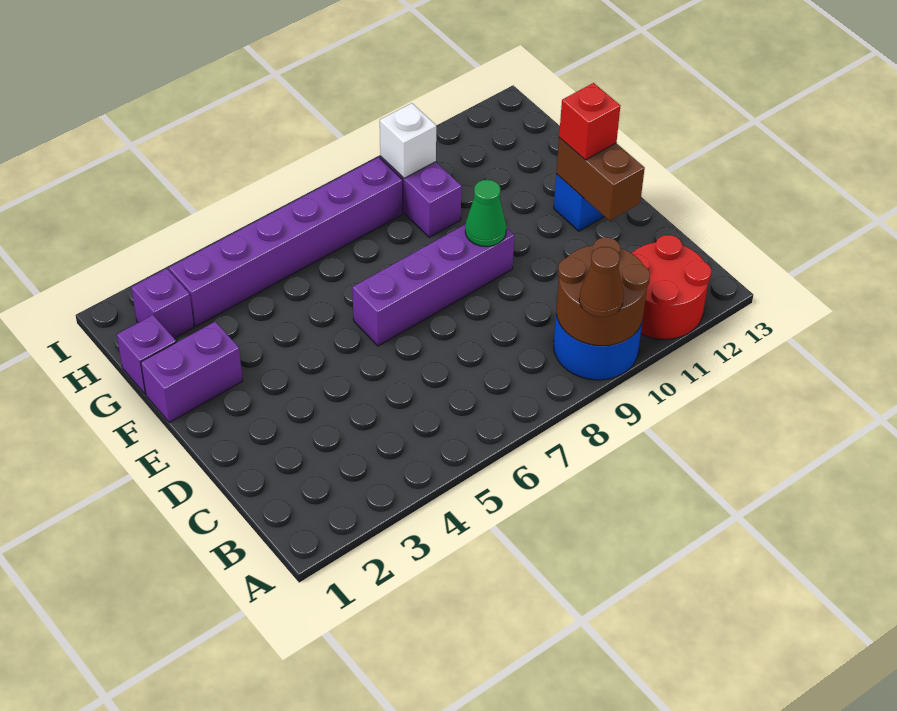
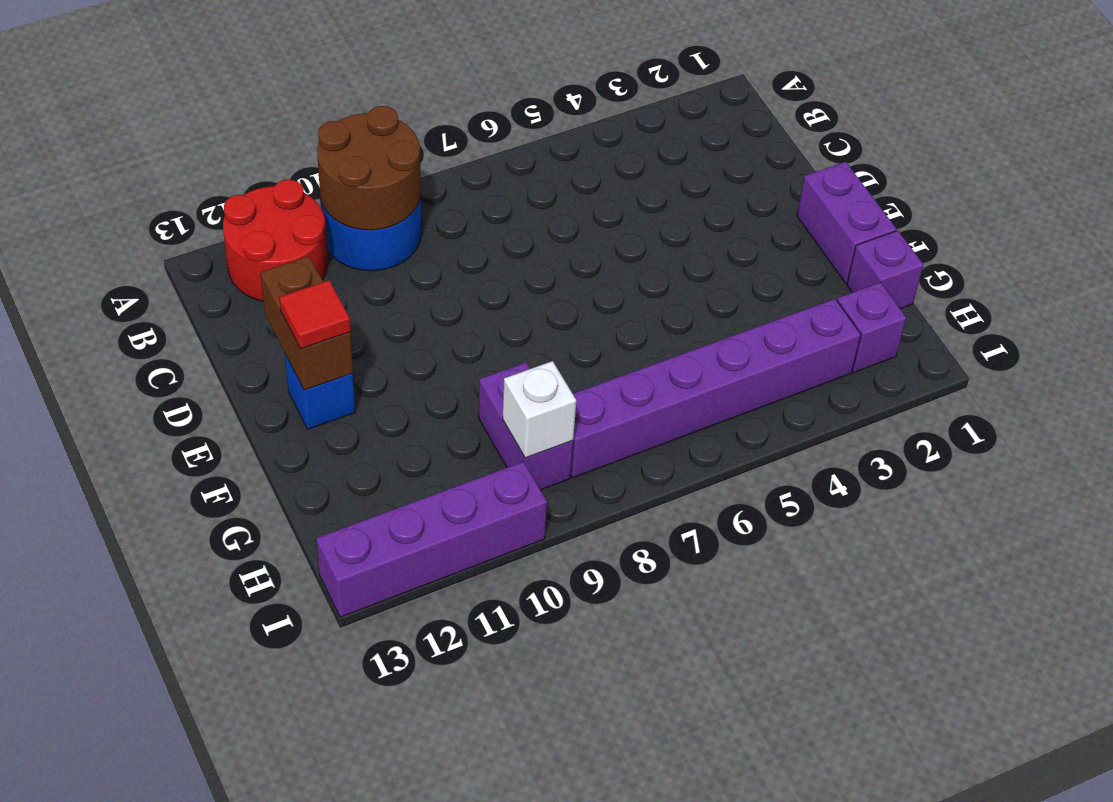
brown cone A9 level 3 -> none
purple brick E6:E9 level 1 -> purple brick I10:I13 level 1
green cone E9 level 2 -> none
red brick E12 level 3 -> red tile E12 level 3
purple brick F1:F2 level 1 -> purple brick E1:F1 level 1

